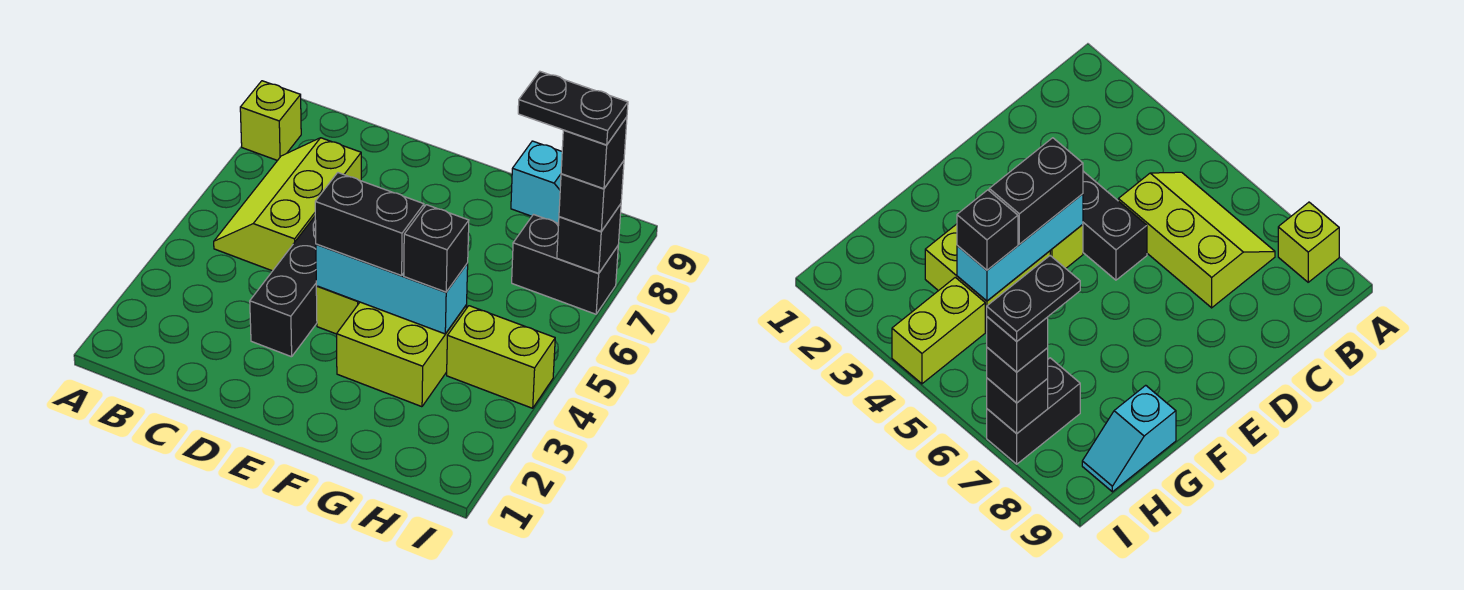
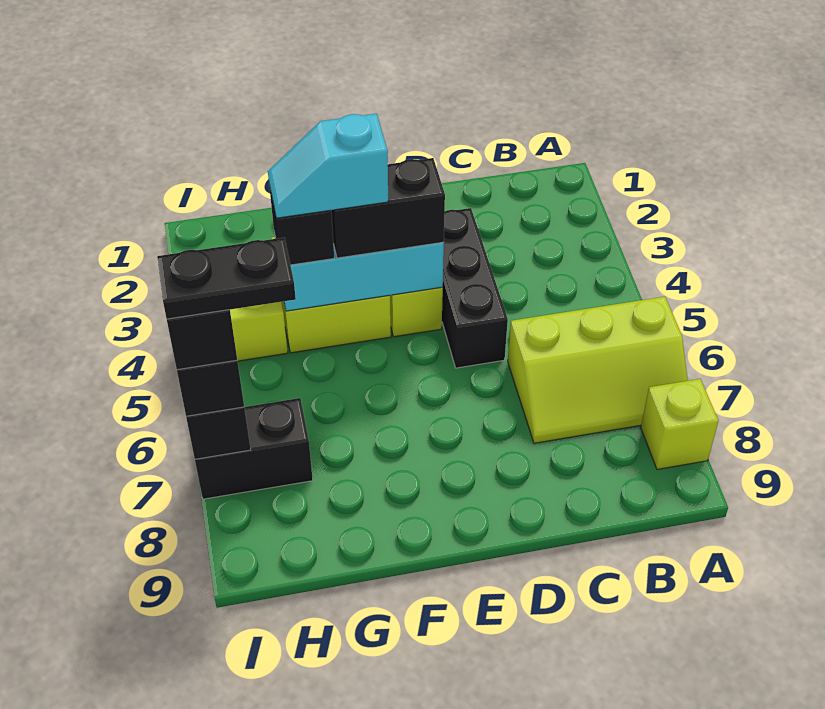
lime slope B5:C7 level 1 top C -> lime slope A6:C7 level 1 top 6
cyan slope G9:H9 level 1 top G -> cyan slope F4:G4 level 4 top F

